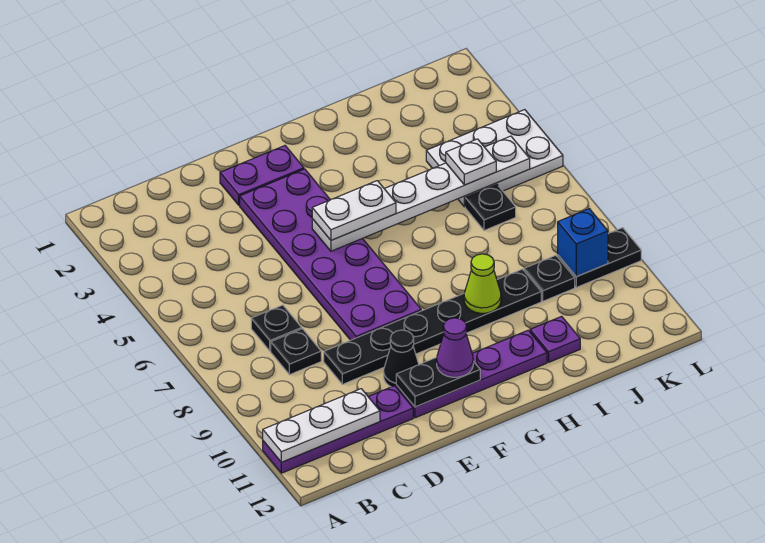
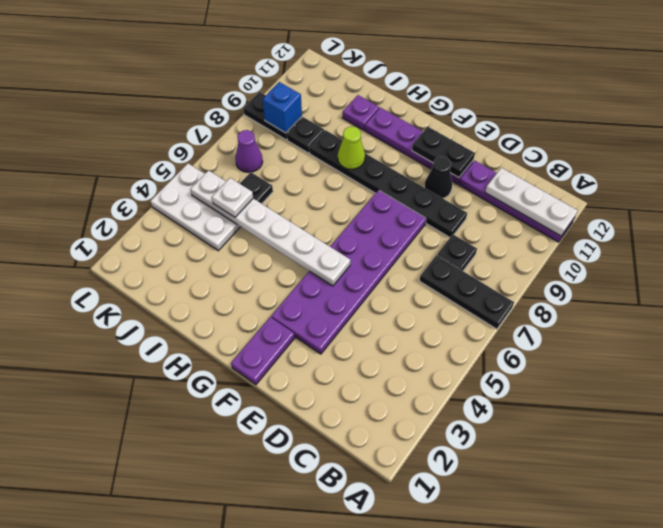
black plate C7 level 1 -> black plate A7:C7 level 1
purple plate E2:F2 level 1 -> purple plate F1:F2 level 1
white plate F5:G5 level 3 -> none
purple cone F11 level 3 -> purple cone K7 level 1

